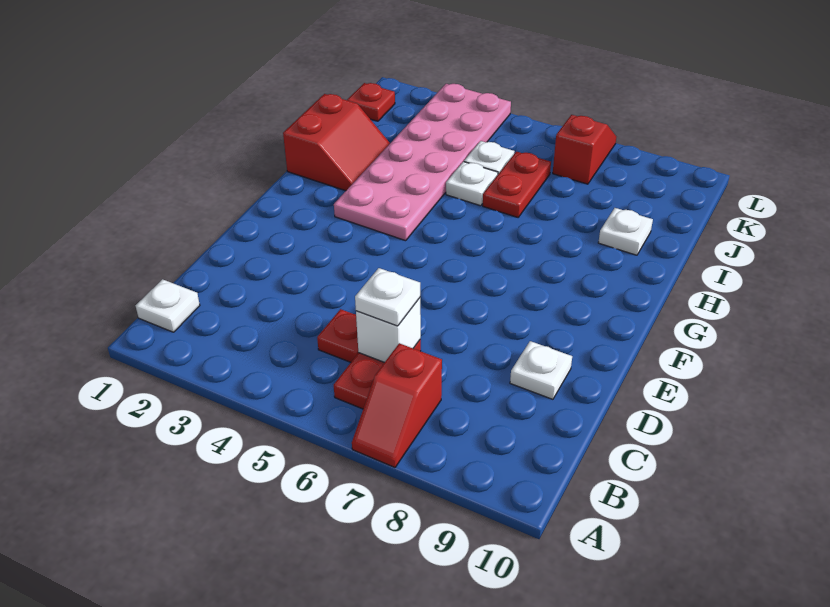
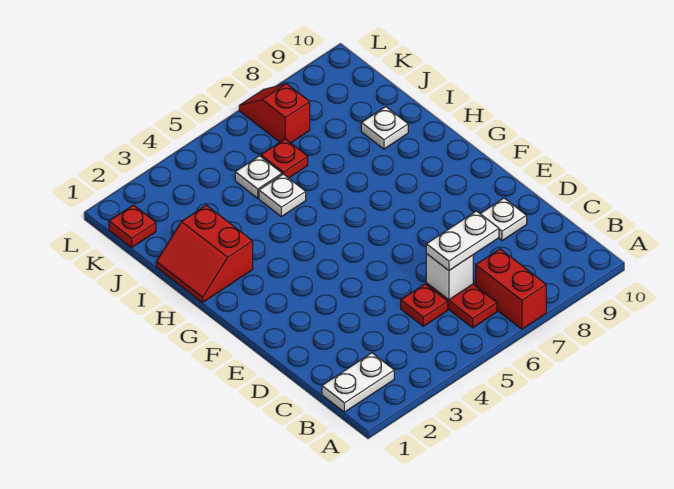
red slope A7:B7 level 1 top B -> red brick A7:B7 level 1
white plate B1 level 1 -> white plate B1:B2 level 1
white plate C6 level 3 -> white plate C6:C7 level 3
pink plate G3:L4 level 1 -> none
red slope H1:I2 level 1 top 1 -> red slope H1:I2 level 1 top 2
red plate I6:J6 level 1 -> red plate J6 level 1

